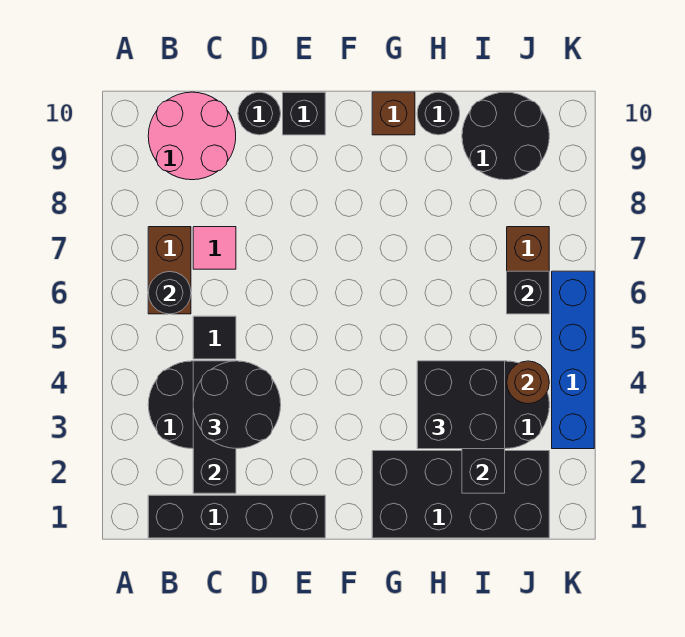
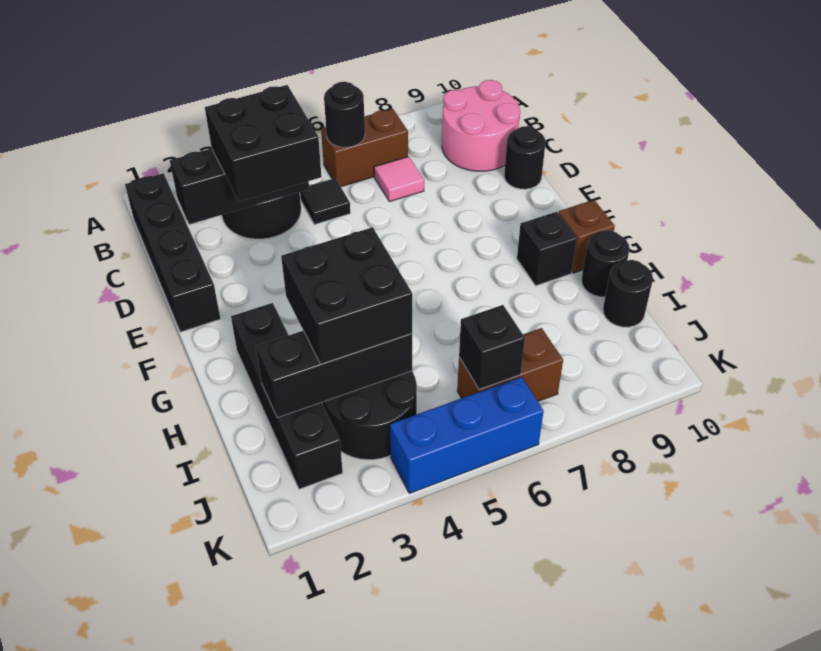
black round brick C3:D4 level 3 -> black brick C3:D4 level 3
black brick E10 level 1 -> black brick G9 level 1
black brick G1:J2 level 1 -> black brick G2:J2 level 1
black round brick I9:J10 level 1 -> black round brick I10 level 1
brown round brick J4 level 2 -> none
blue brick K3:K6 level 1 -> blue brick K4:K6 level 1

